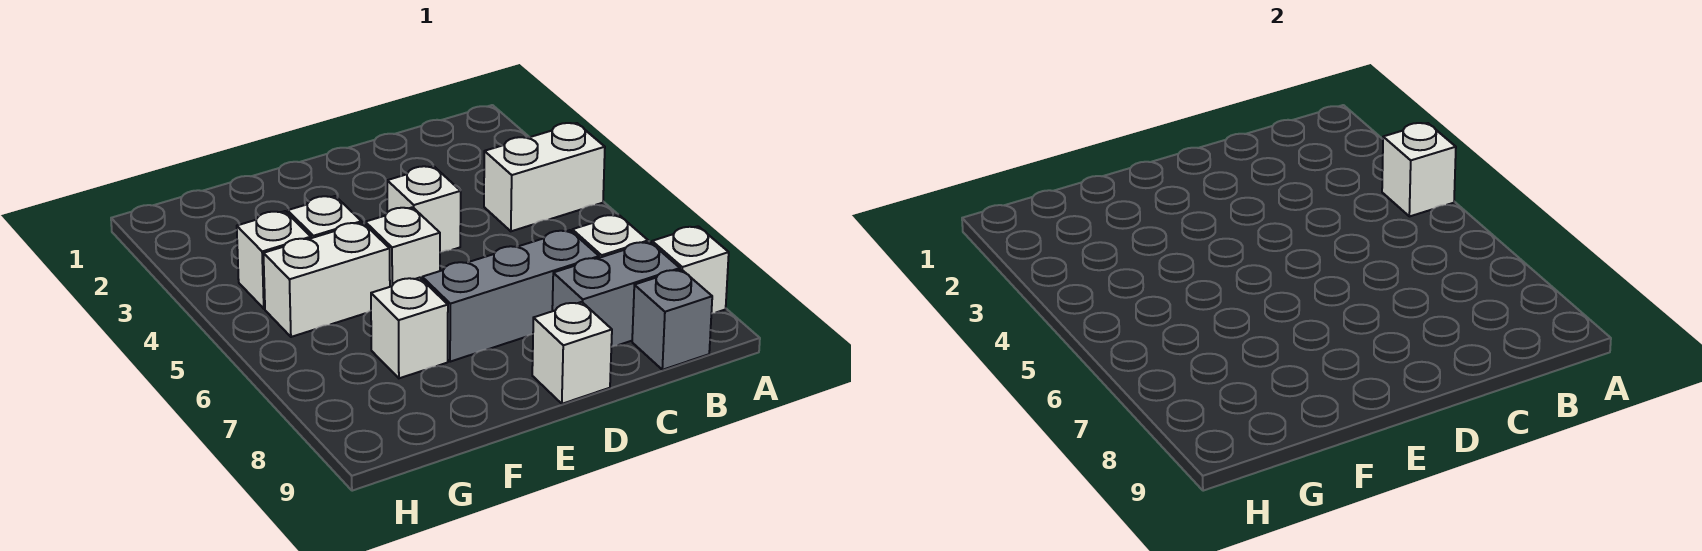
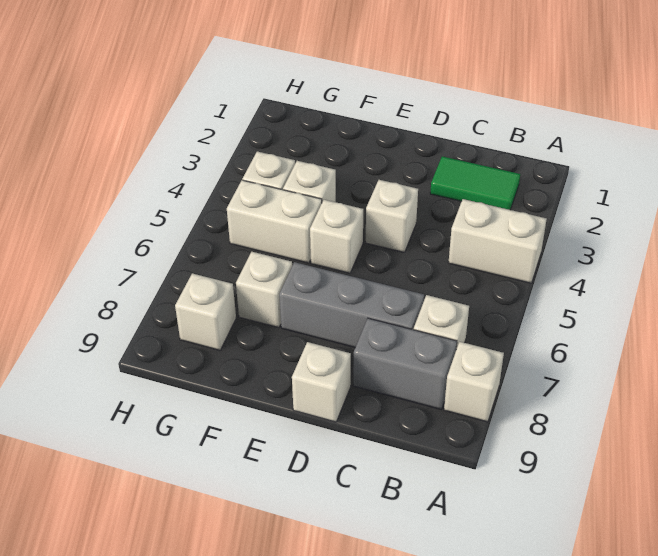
white brick A4 level 2 -> white brick G8 level 1
none -> green tile B2:C2 level 1
grey brick B9 level 1 -> none

